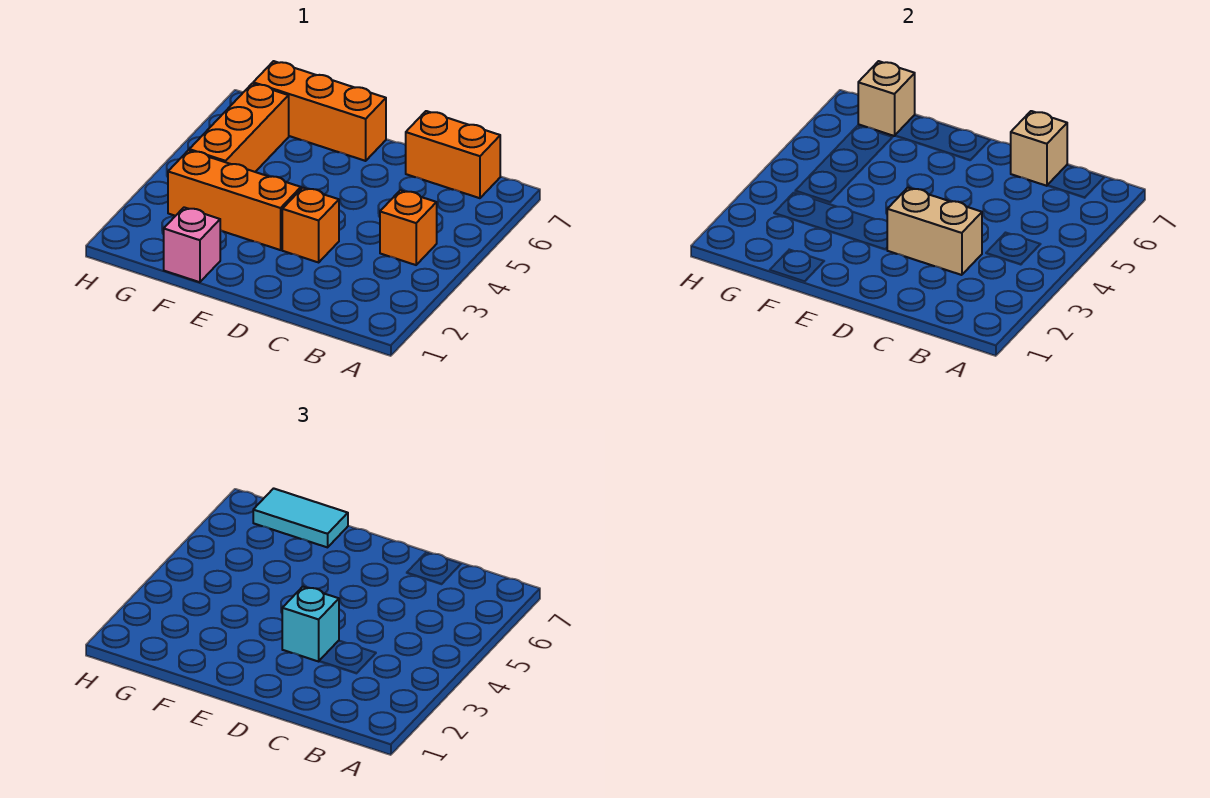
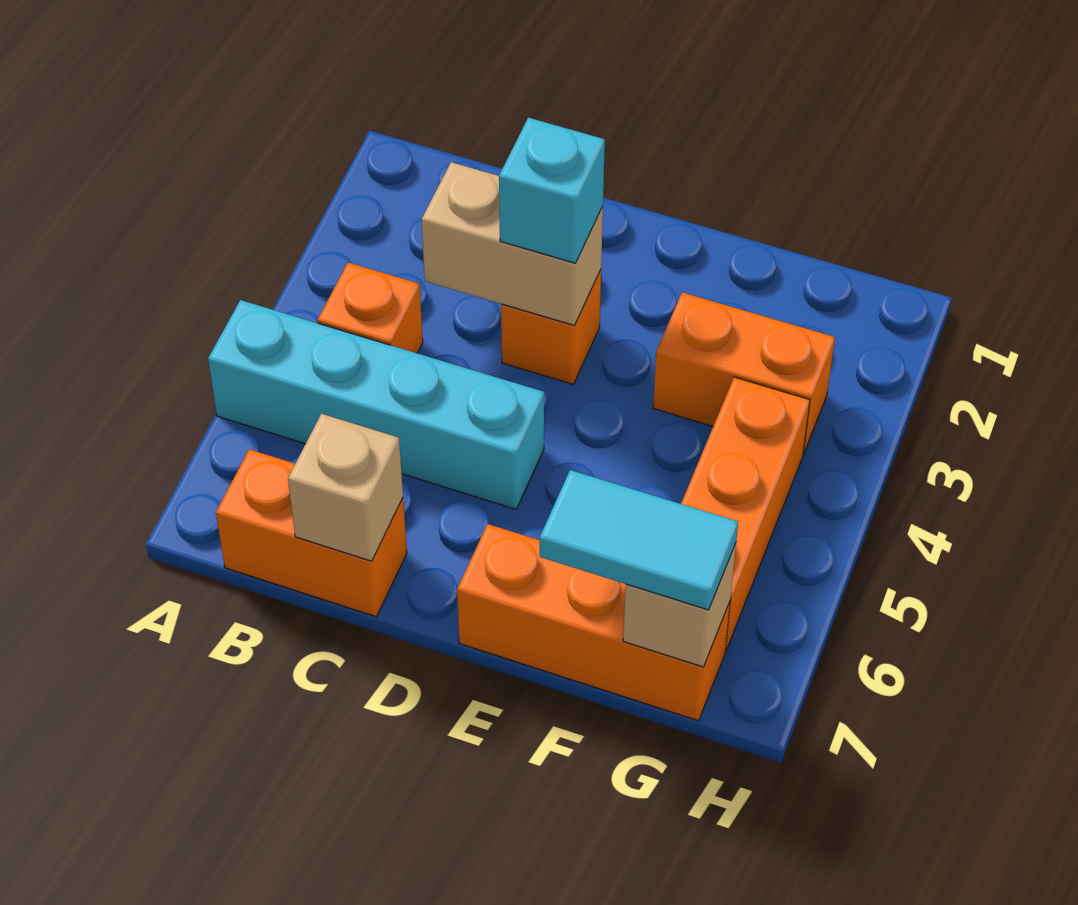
none -> cyan brick A5:D5 level 1
orange brick E3:G3 level 1 -> orange brick F3:G3 level 1
pink brick F1 level 1 -> none

